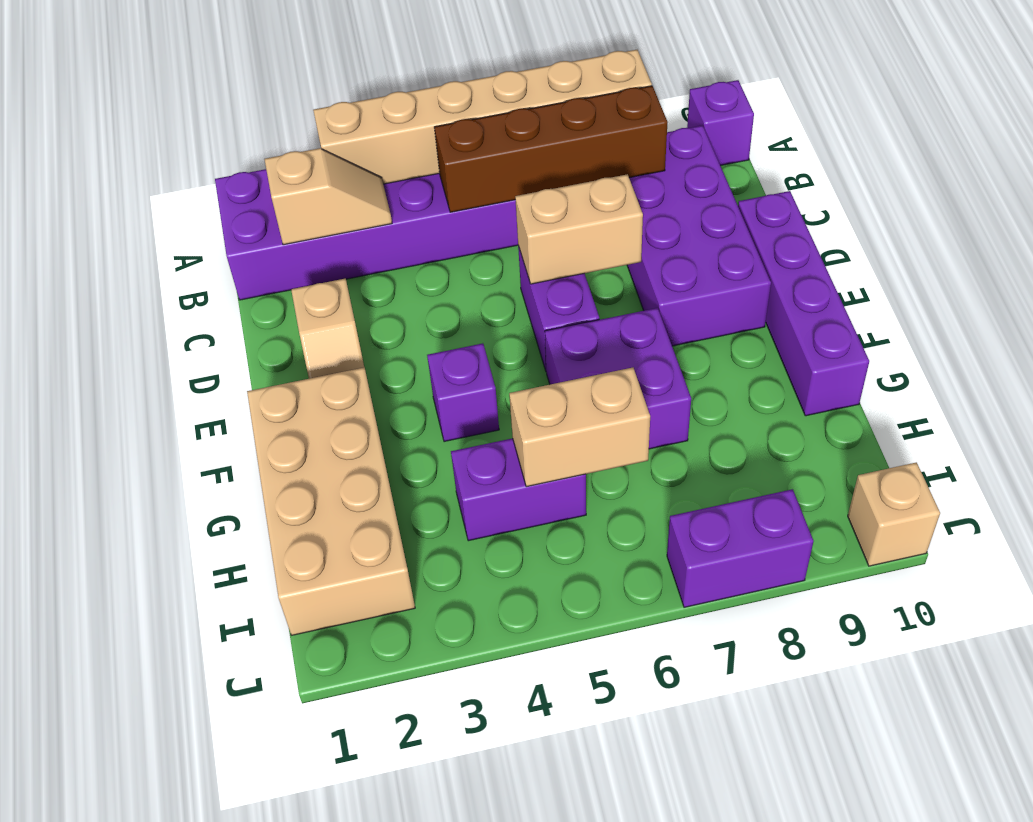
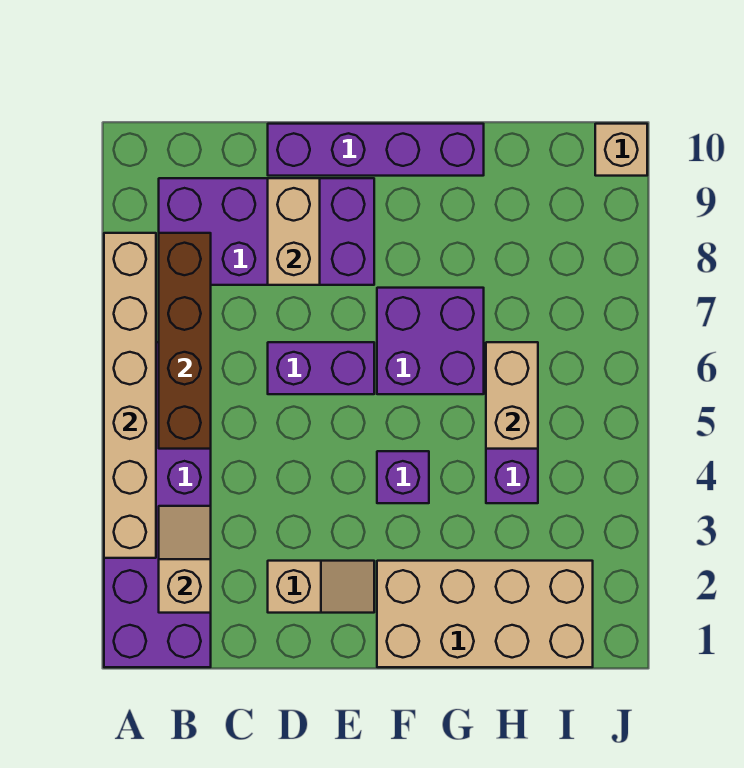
purple brick A10 level 1 -> none
tan brick D6:D7 level 2 -> tan brick D8:D9 level 2
purple brick J7:J8 level 1 -> none

